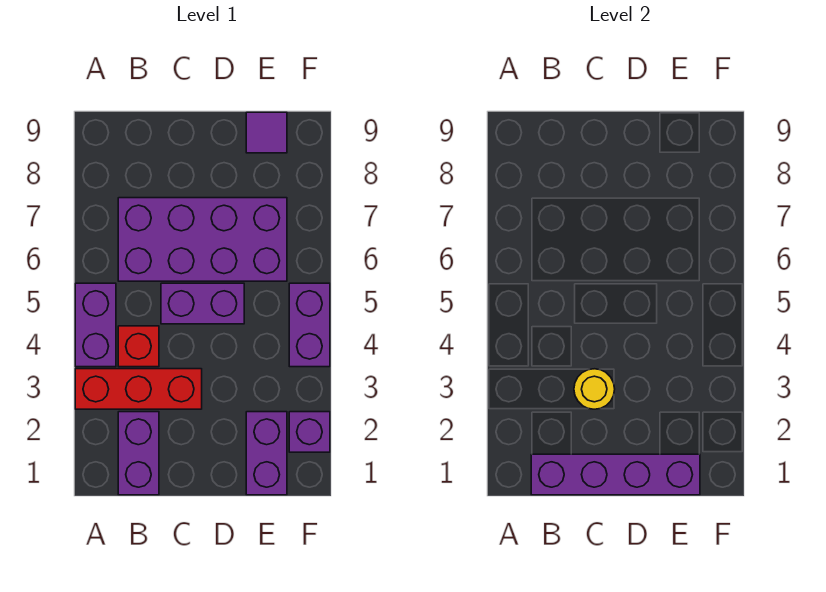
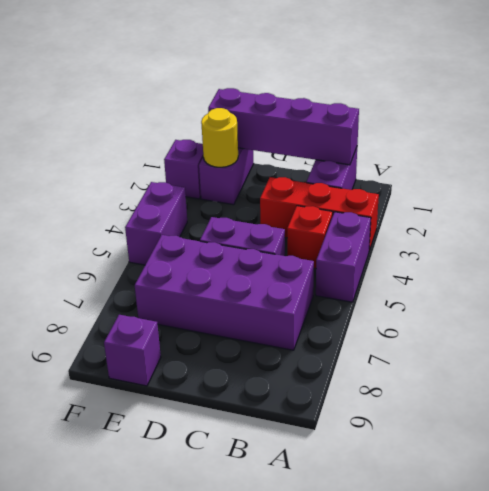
yellow round brick C3 level 2 -> yellow round brick E2 level 2
purple tile E9 level 1 -> purple brick E9 level 1

